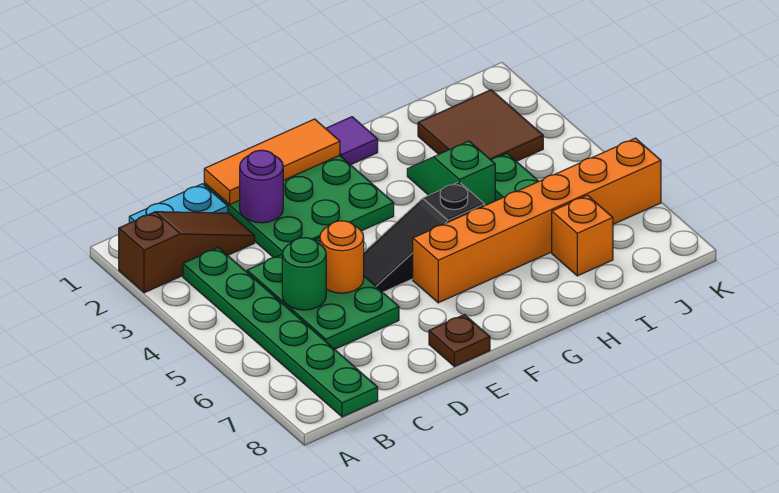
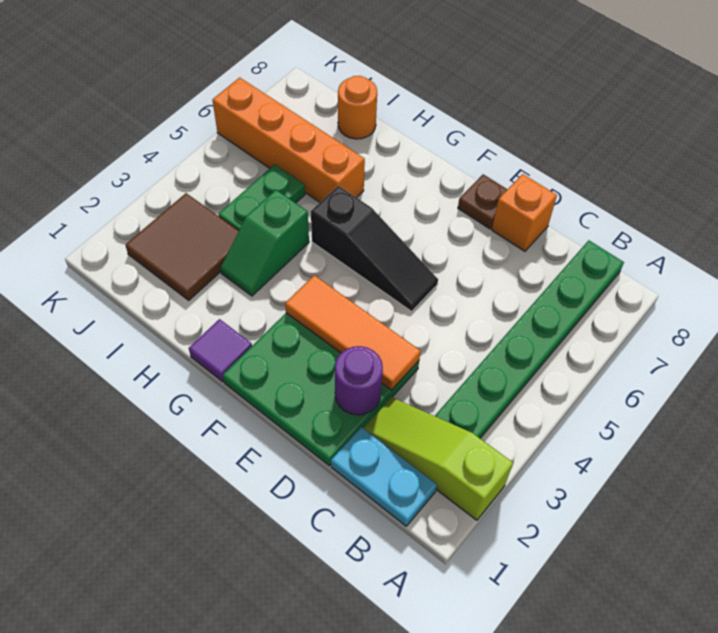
brown slope A2:C2 level 1 top A -> lime slope A2:C2 level 1 top A
green plate C4:D6 level 1 -> none
green round brick C5 level 2 -> none
orange tile D1:F1 level 2 -> orange tile D3:F3 level 2
orange round brick D5 level 2 -> orange round brick I8 level 1
orange brick F6:K6 level 1 -> orange brick H6:K6 level 1
orange brick I7 level 1 -> orange brick D8 level 1

